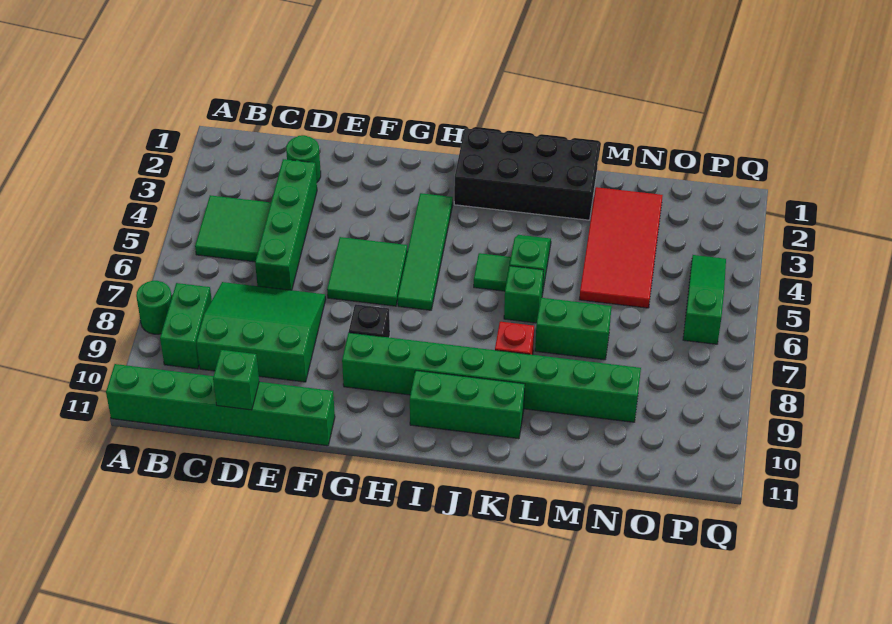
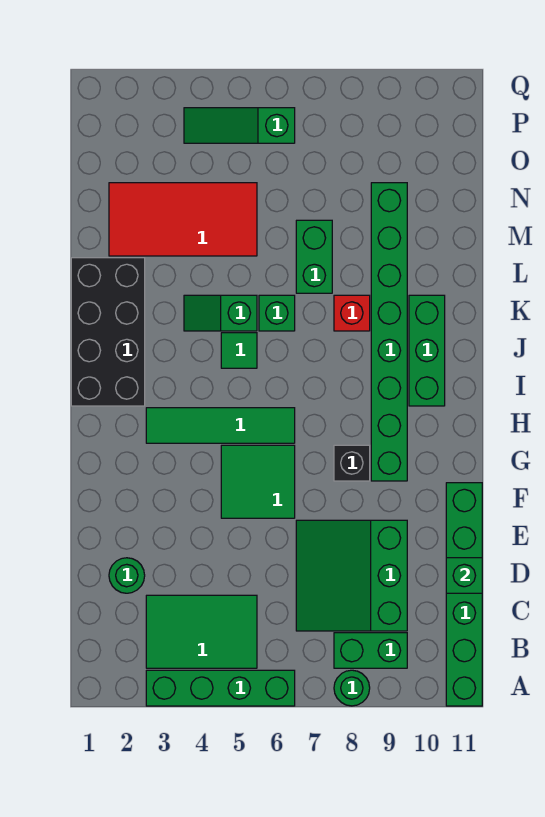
green tile B4:C5 level 1 -> green tile B3:C5 level 1
green brick D3:D6 level 1 -> green brick A3:A6 level 1

